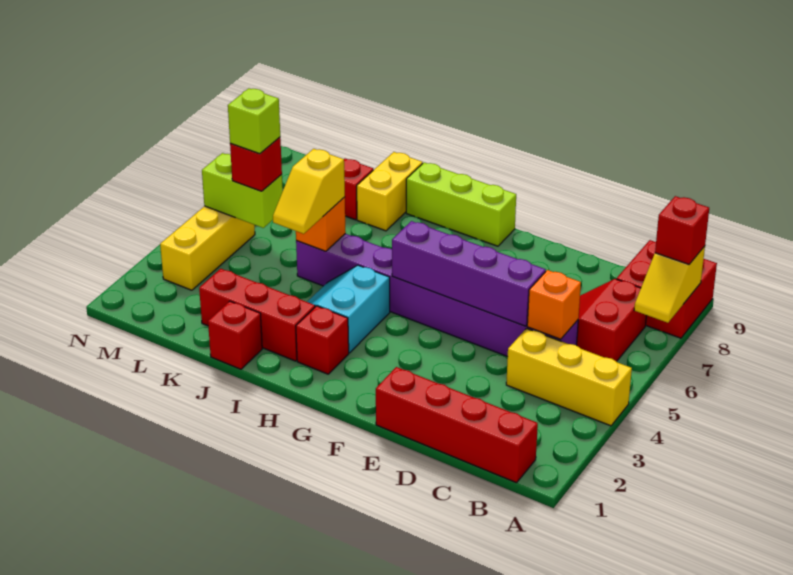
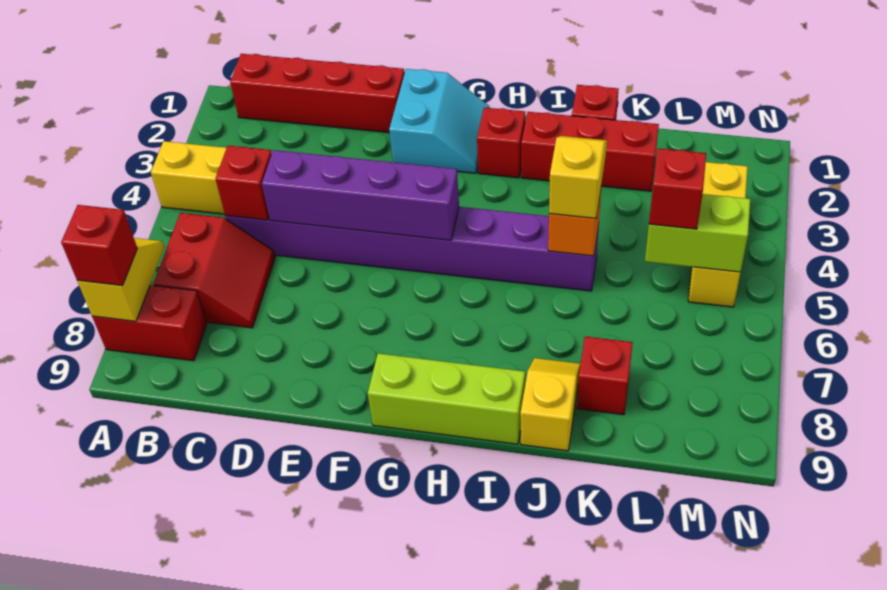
red brick A8:B9 level 1 -> red brick A8:B8 level 1
orange brick C5 level 2 -> red brick C5 level 2
cyan slope H3:I4 level 1 top H -> cyan slope F1:G2 level 1 top F
yellow brick J8:J9 level 1 -> yellow slope J8:J9 level 1 top 9
lime brick L5 level 4 -> none

